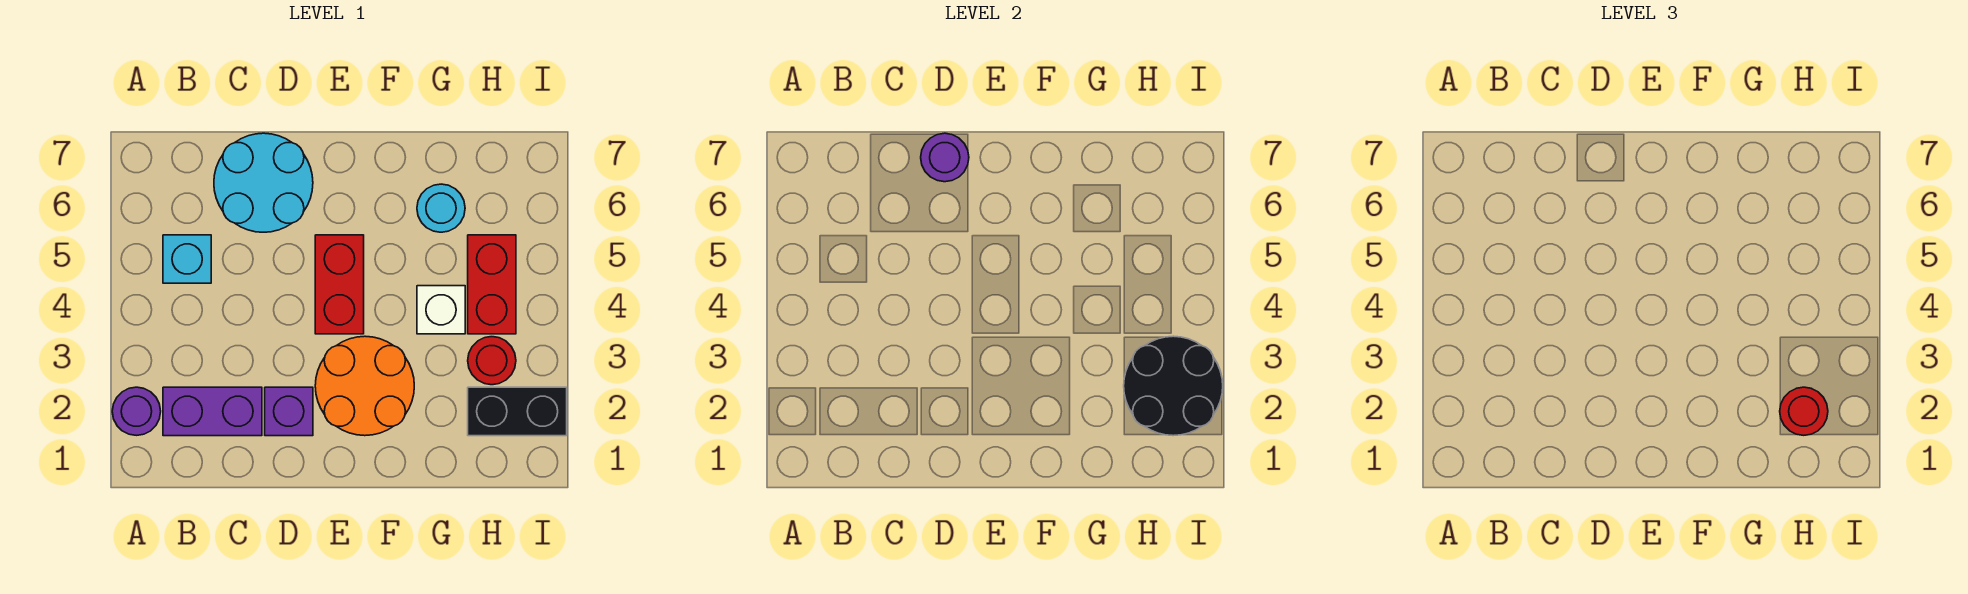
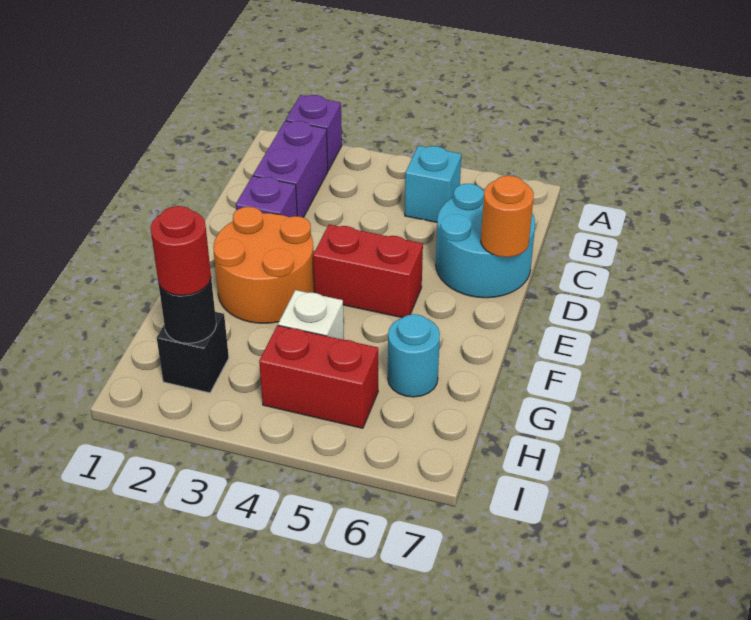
purple round brick A2 level 1 -> purple brick A2 level 1
purple round brick D7 level 2 -> orange round brick D7 level 2
black brick H2:I2 level 1 -> black brick H2 level 1
black round brick H2:I3 level 2 -> black round brick H2 level 2
red round brick H3 level 1 -> none

